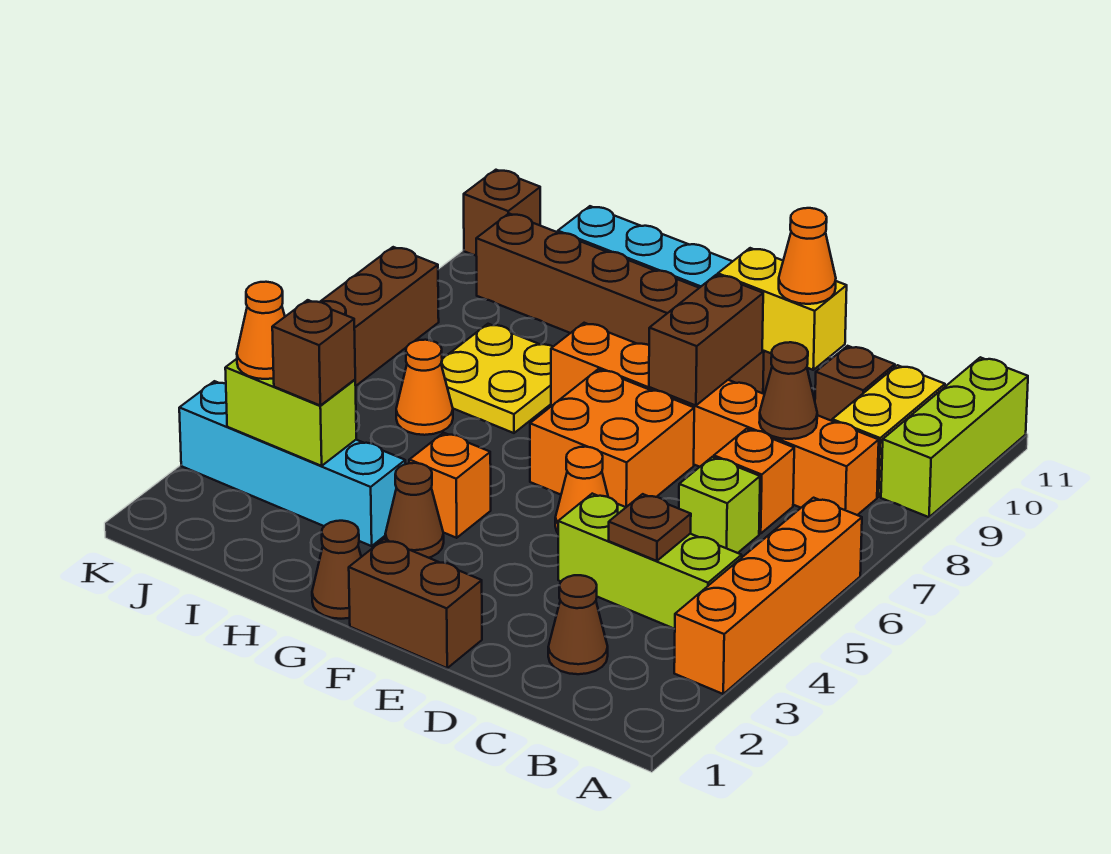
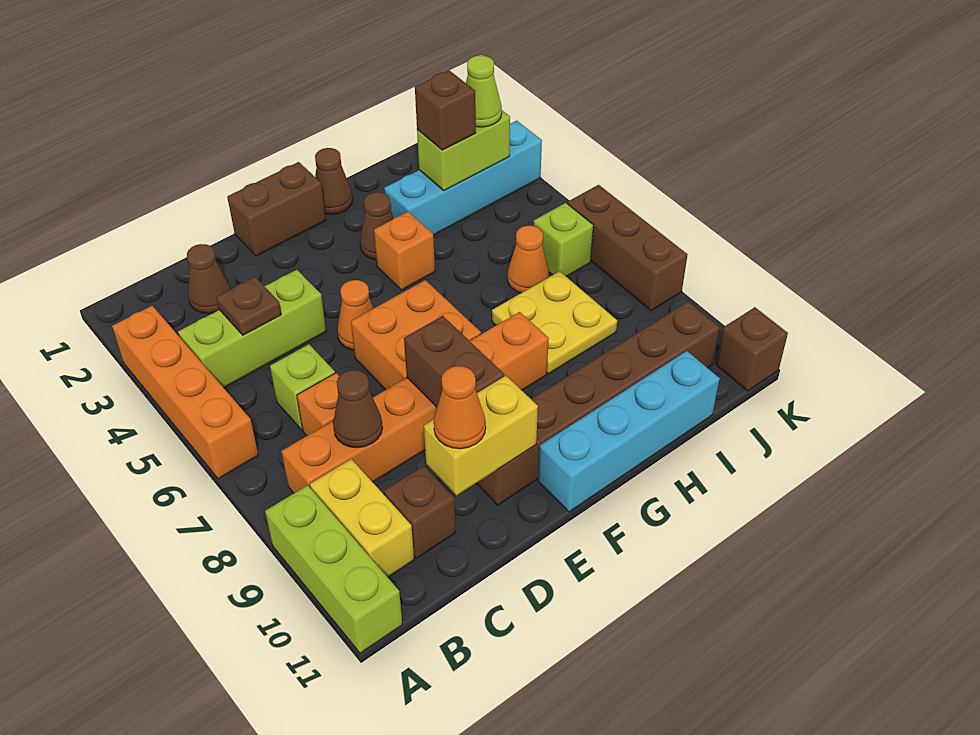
orange cone J3 level 3 -> lime cone J3 level 3
none -> lime brick J6 level 1

